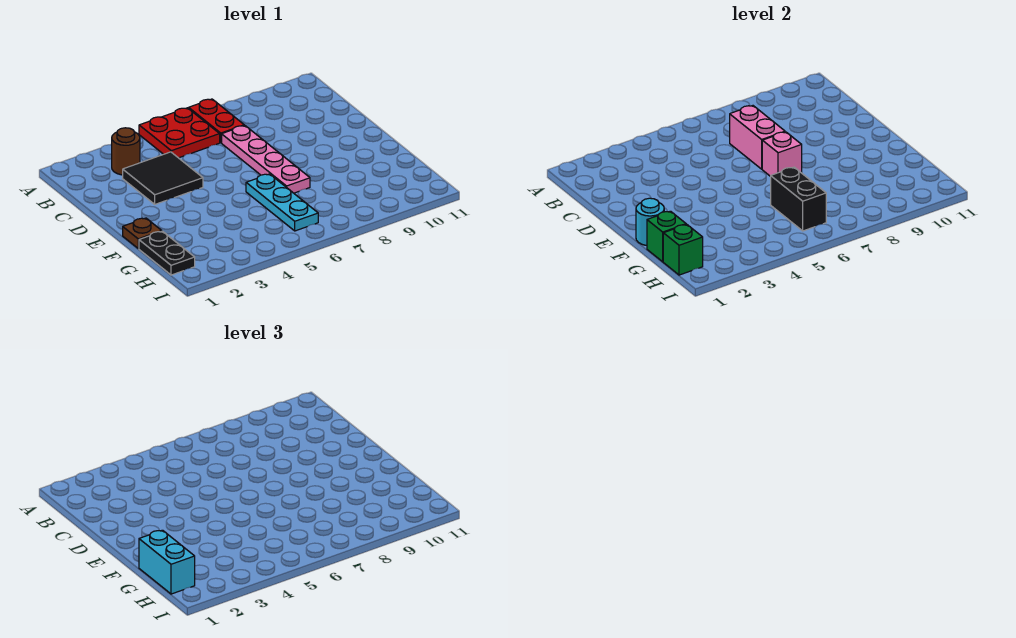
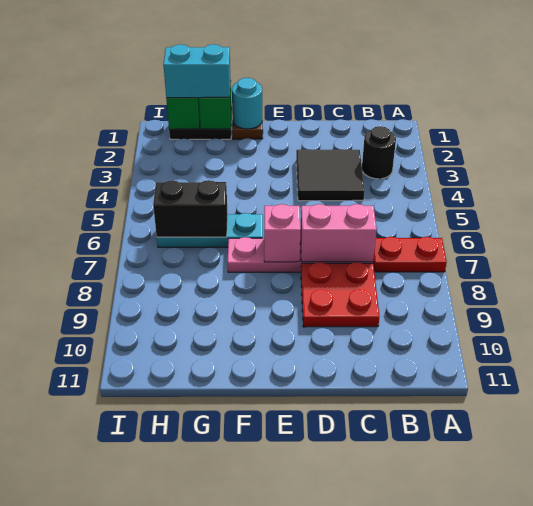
red plate A5:B6 level 1 -> red plate C8:D9 level 1
brown round brick B3 level 1 -> black round brick B3 level 1

